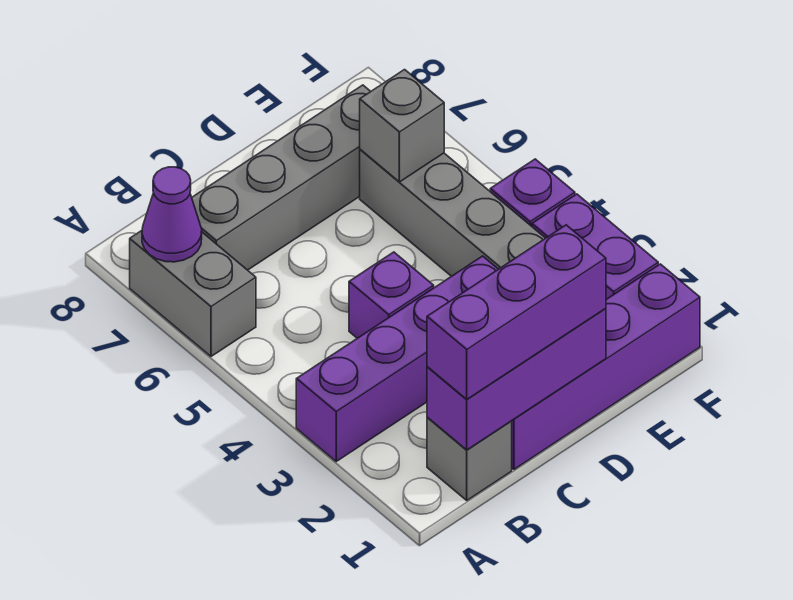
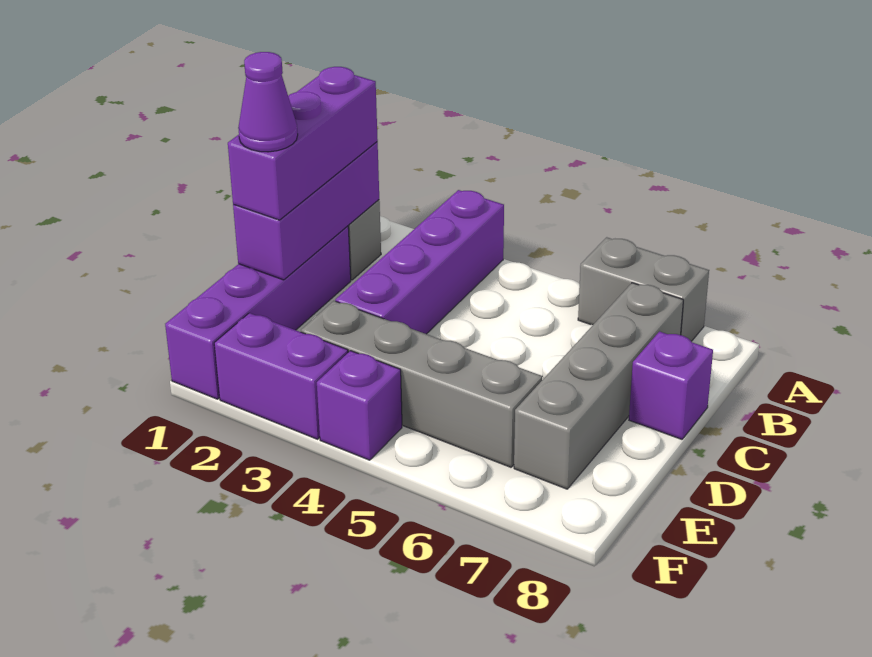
purple cone A7 level 2 -> purple cone D1 level 4
purple brick C4 level 1 -> purple brick C8 level 1
grey brick E6 level 2 -> none

